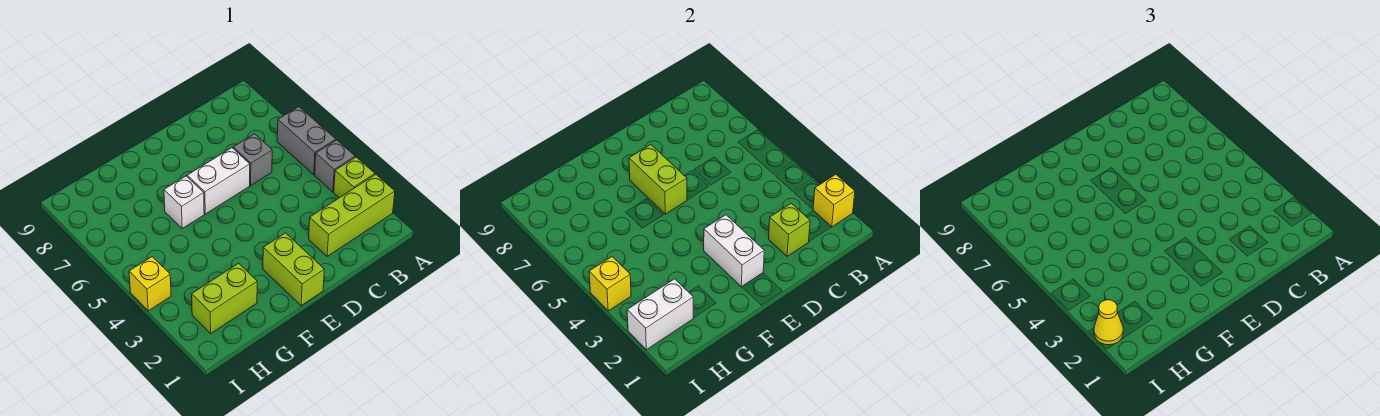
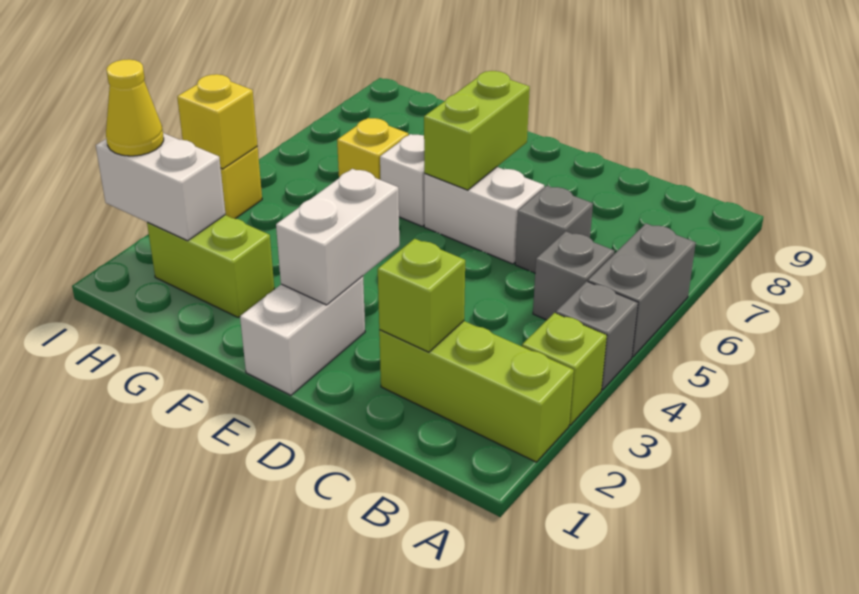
yellow brick A2 level 2 -> yellow brick G6 level 1
none -> grey brick B5 level 1
lime brick E1:E2 level 1 -> white brick E1:E2 level 1

